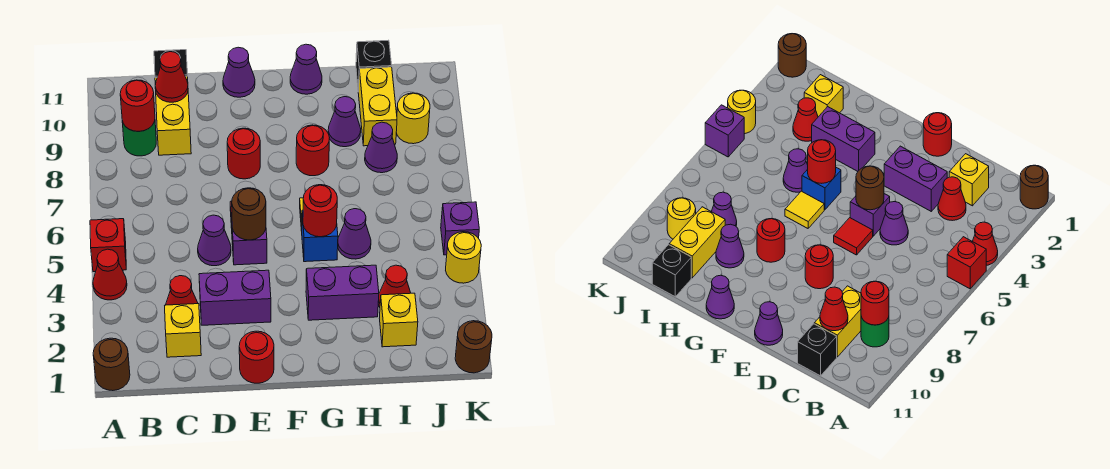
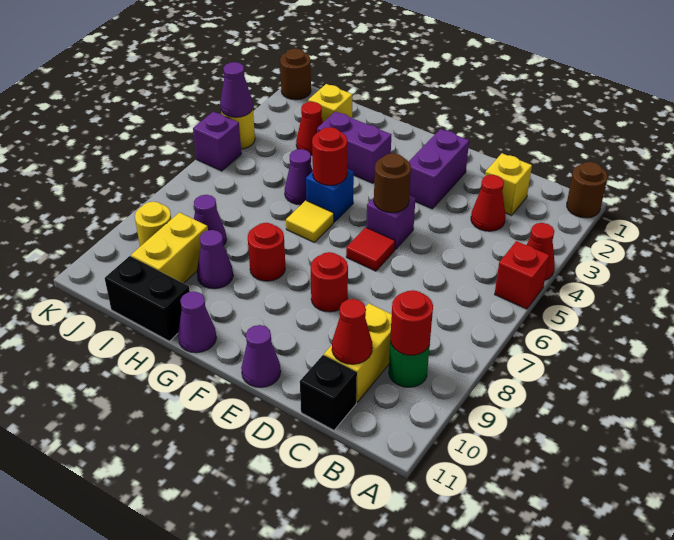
purple brick D3:E3 level 1 -> purple brick E2:E3 level 1
purple cone D5 level 1 -> purple cone K4 level 2
red round brick E1 level 1 -> none
black brick I11 level 1 -> black brick H11:I11 level 1

